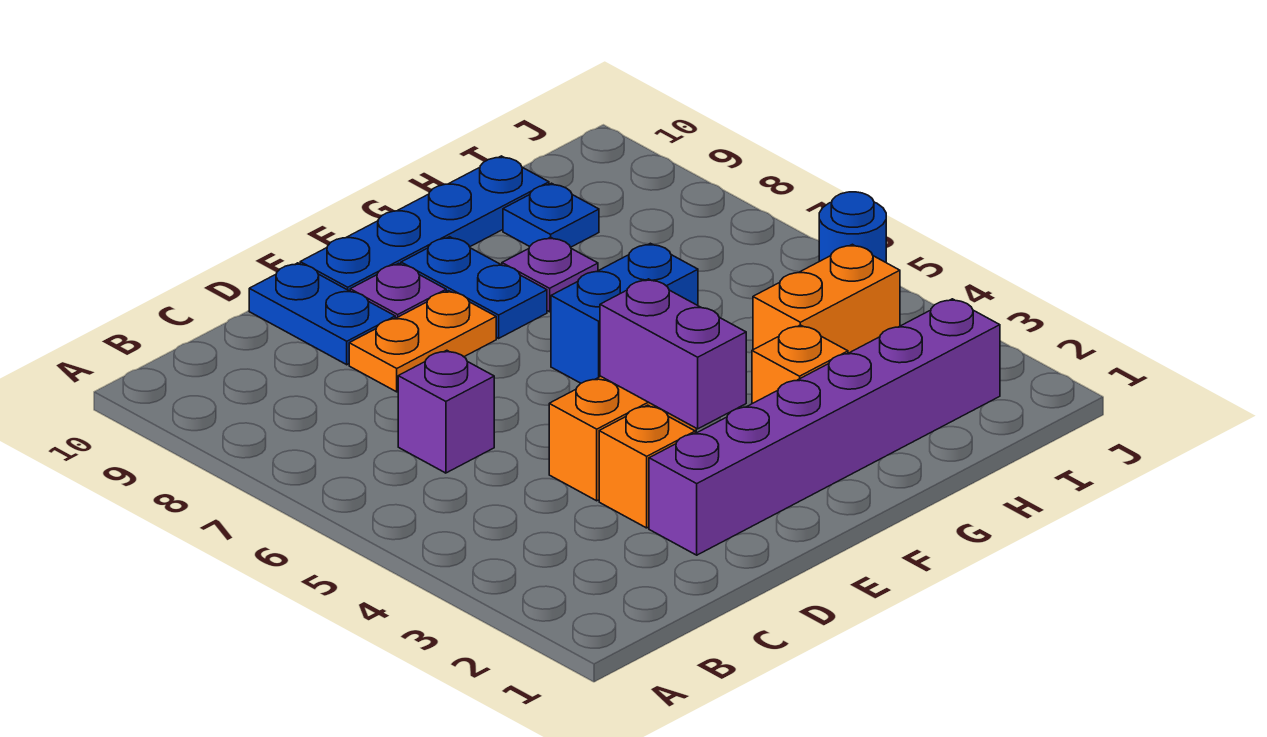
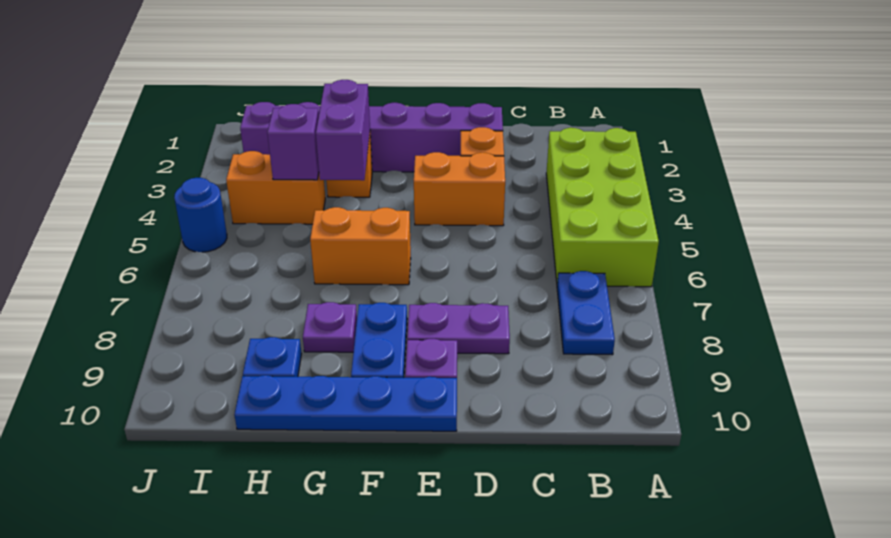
none -> lime brick A3:B6 level 1
purple brick C6 level 1 -> purple brick H4 level 2
orange plate D8:E8 level 1 -> purple plate D8:E8 level 1
blue plate D9:D10 level 1 -> blue plate B7:B8 level 1
purple brick E3:E4 level 2 -> purple brick G3:G4 level 2
blue brick F6:G6 level 1 -> orange brick F6:G6 level 1

